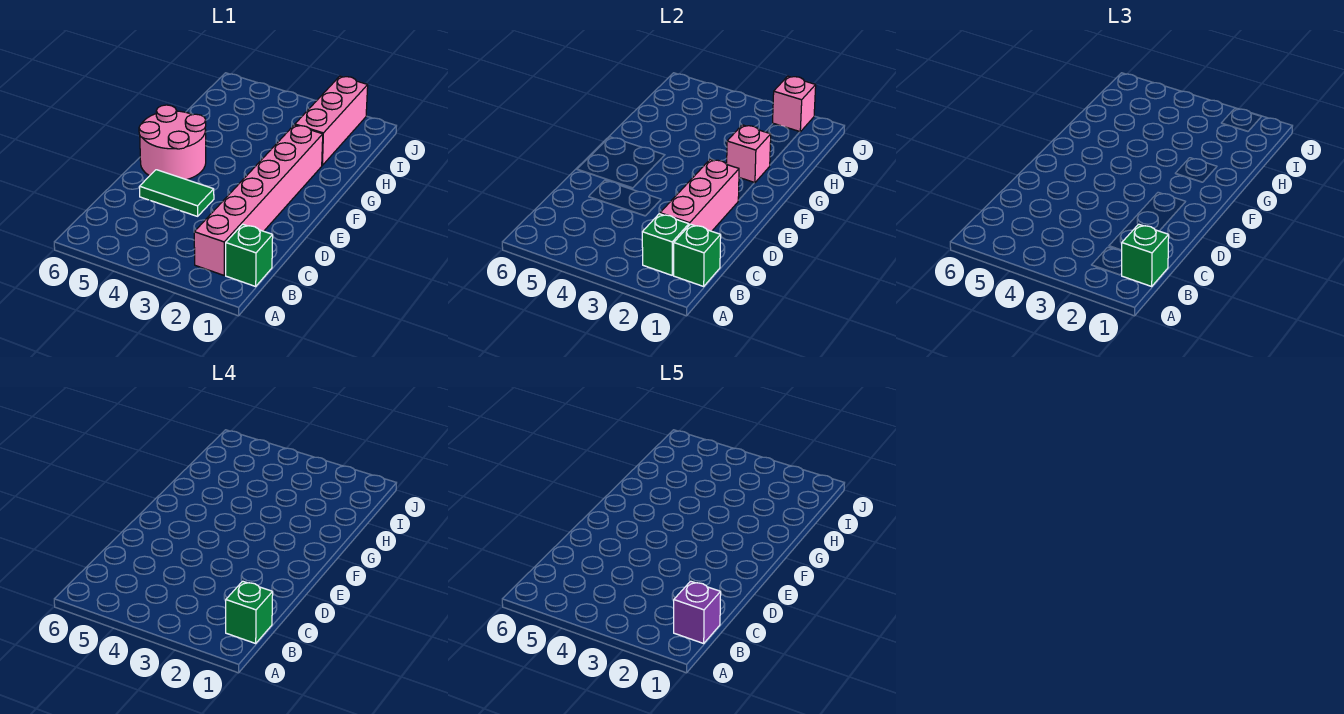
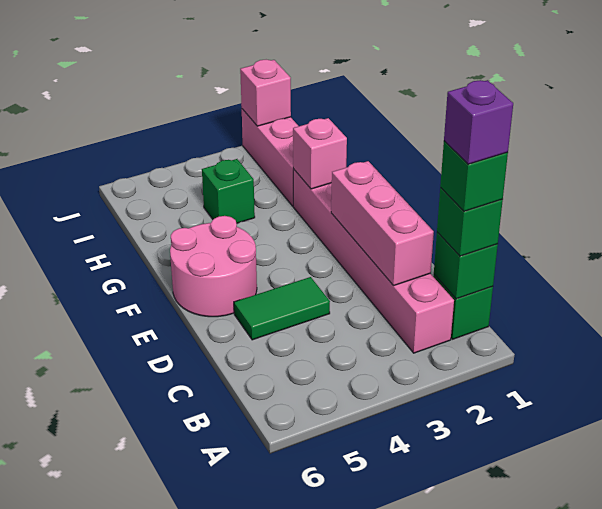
green brick B2 level 2 -> green brick H4 level 1

